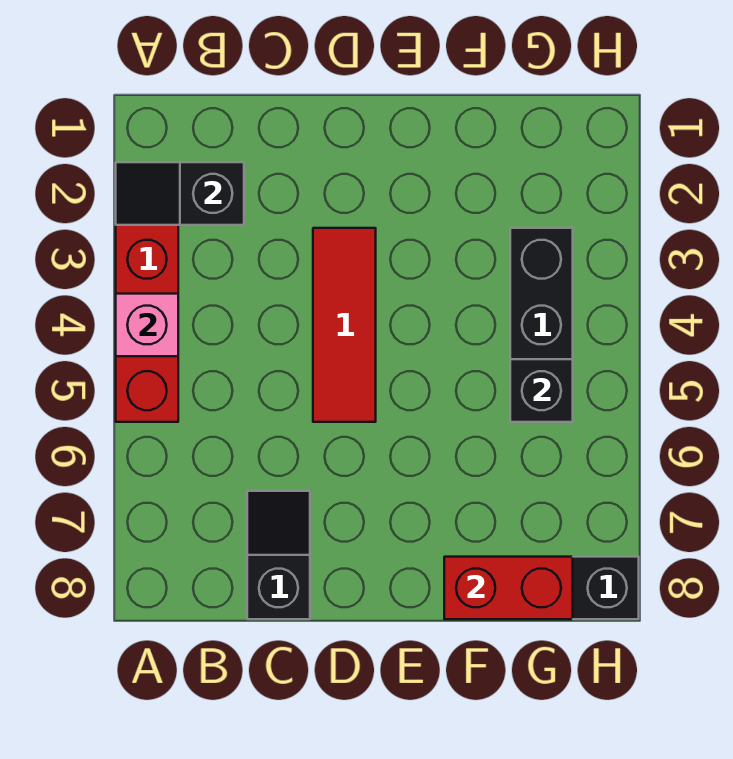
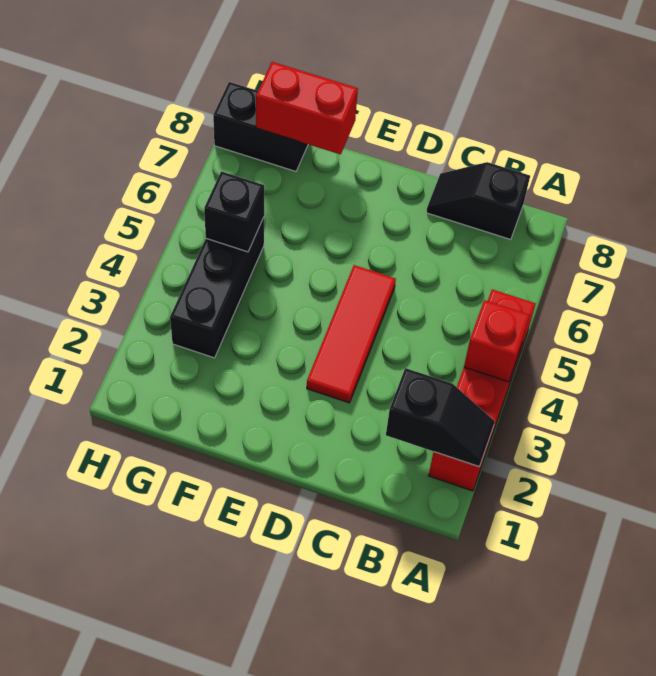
pink brick A4 level 2 -> red brick A4 level 2
black slope C7:C8 level 1 top 8 -> black slope B8:C8 level 1 top B

